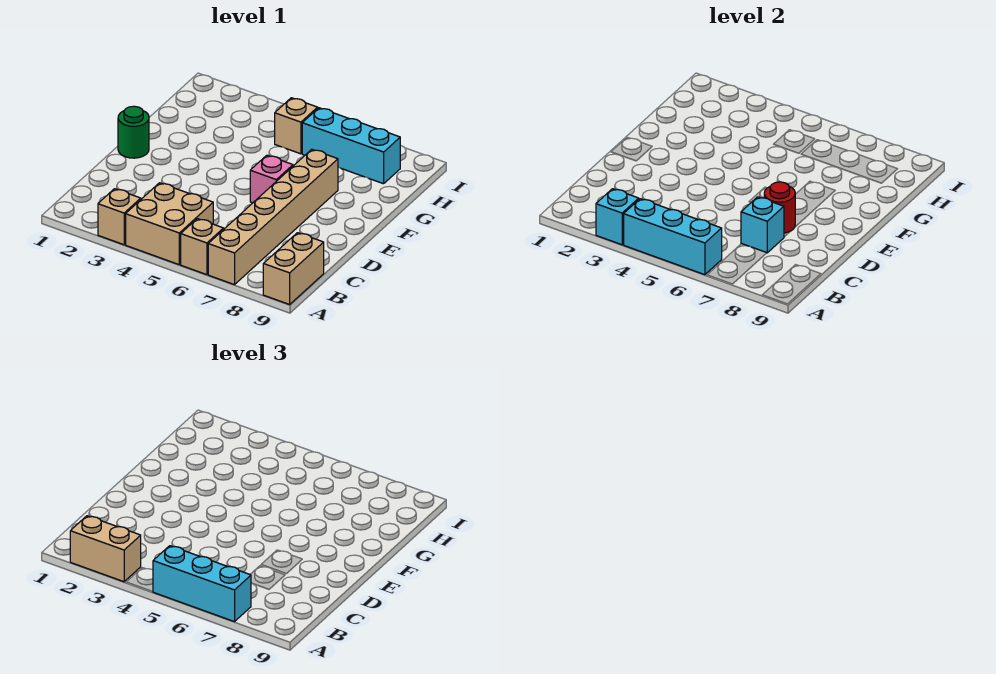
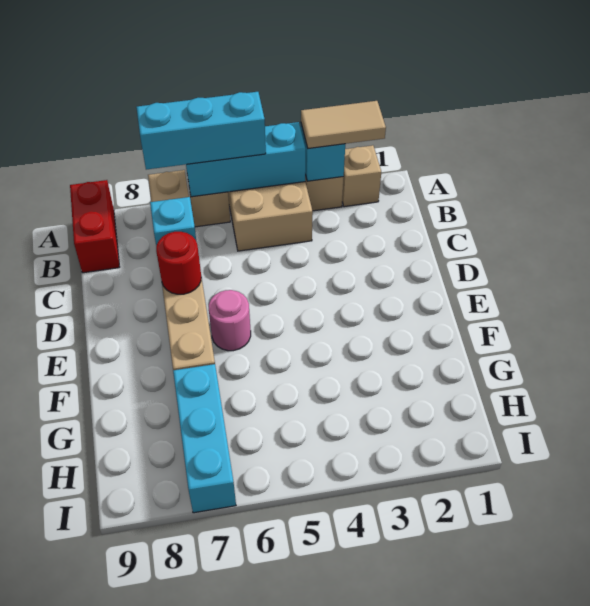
tan brick A2:A3 level 3 -> tan tile A2:A3 level 3
tan brick A9:B9 level 1 -> red brick A9:B9 level 1
green round brick E1 level 1 -> none
pink brick E6 level 1 -> pink round brick E6 level 1
tan brick H5 level 1 -> tan brick A2 level 1
cyan brick H6:H8 level 1 -> cyan brick G7:I7 level 1

